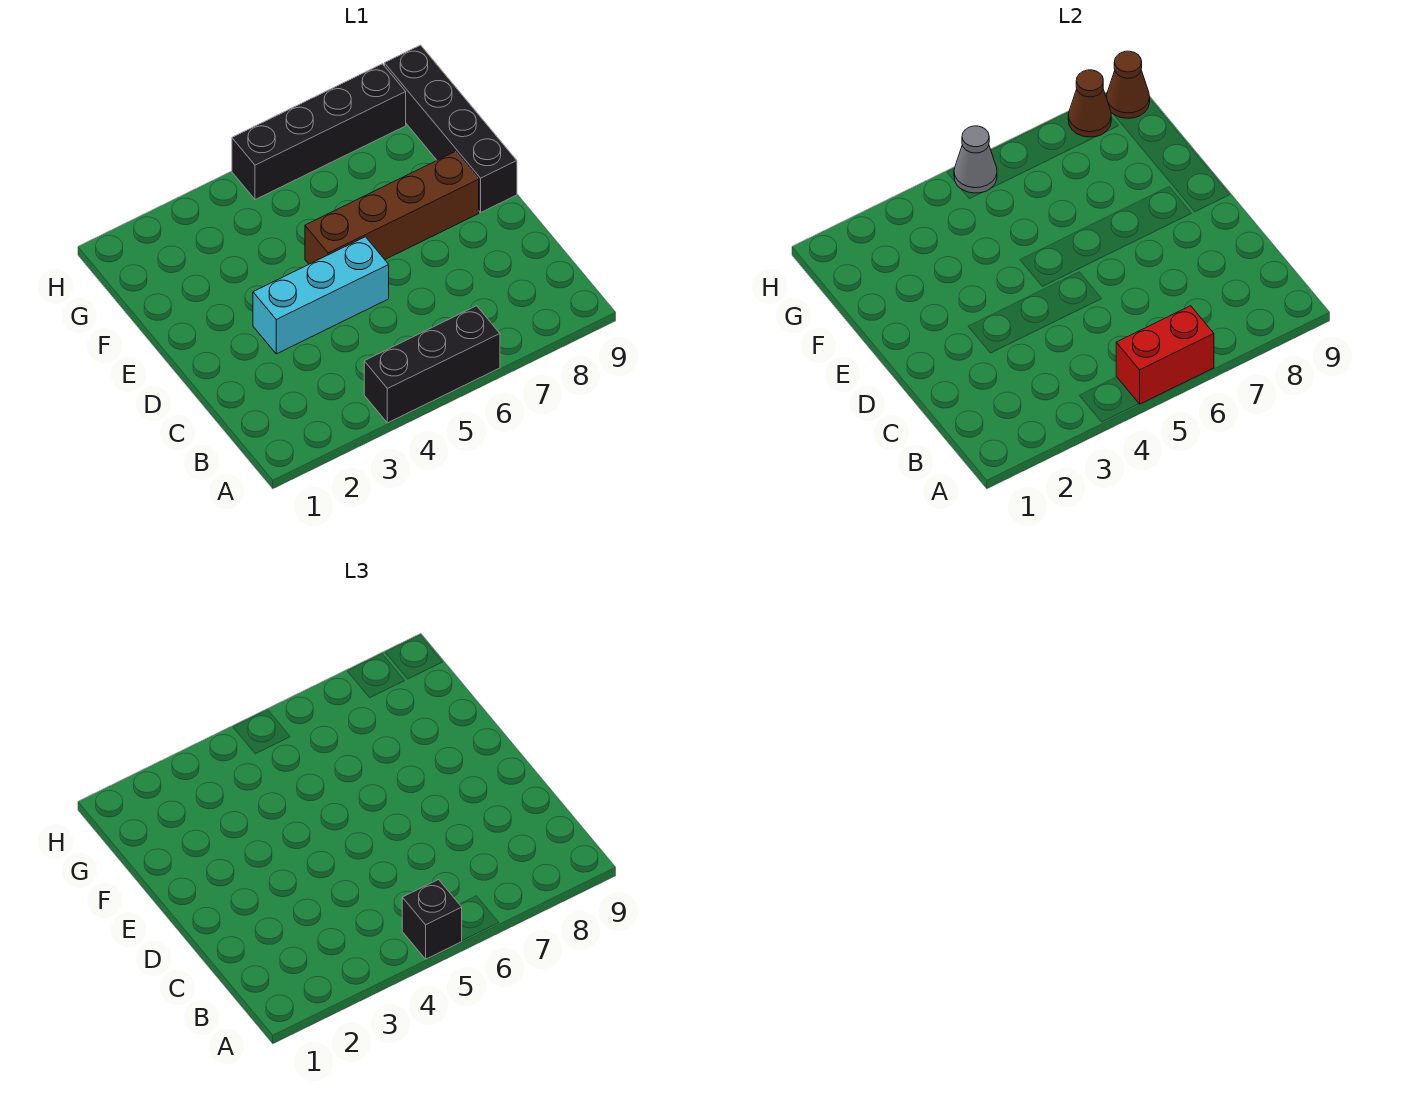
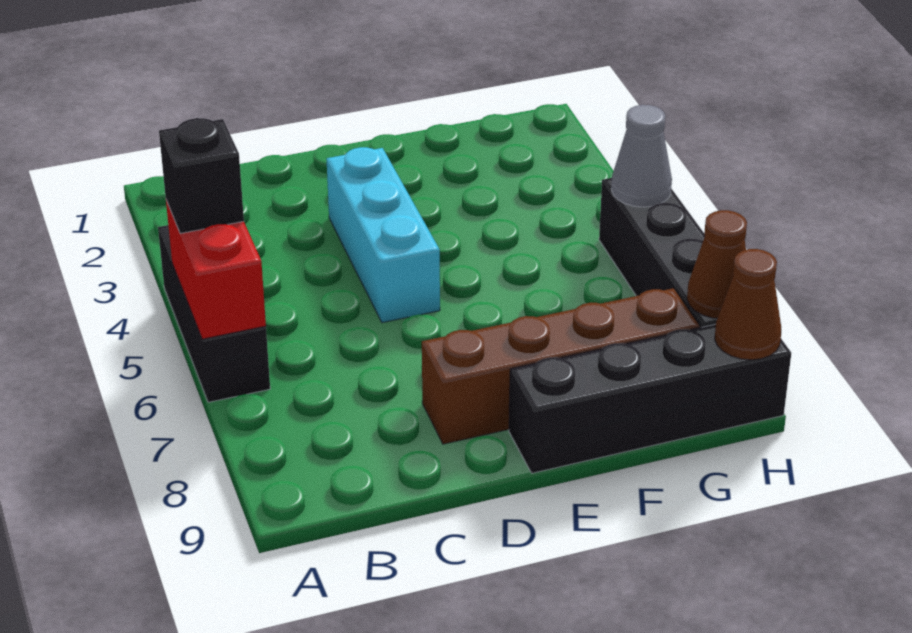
brown brick E5:E8 level 1 -> brown brick D8:G8 level 1

